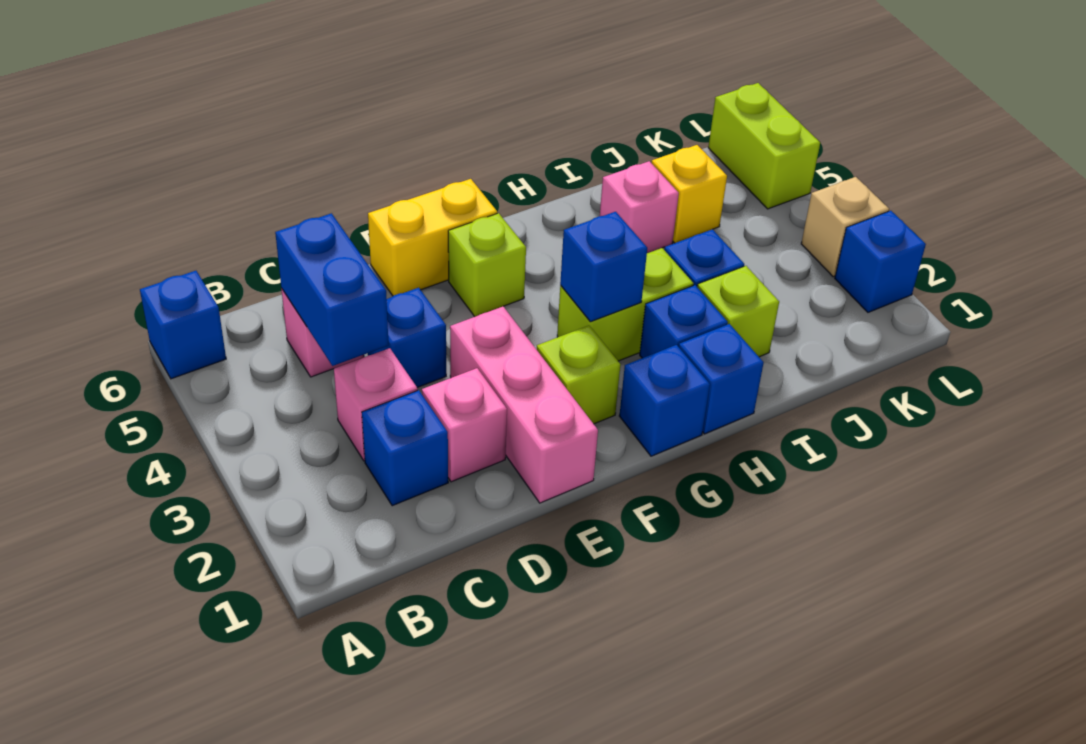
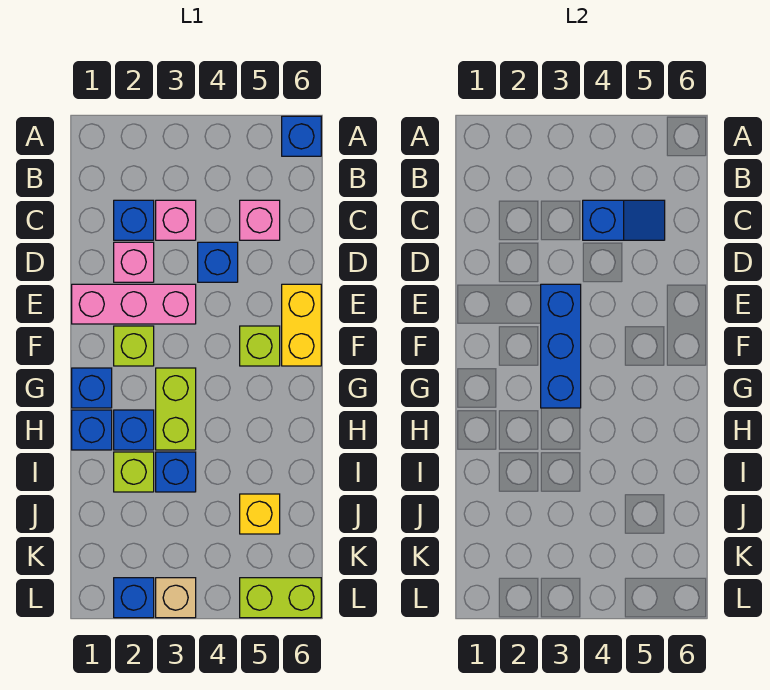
blue brick C4:C5 level 2 -> blue slope C4:C5 level 2 top 4
blue brick G3 level 2 -> blue brick E3:G3 level 2
pink brick I5 level 1 -> none

